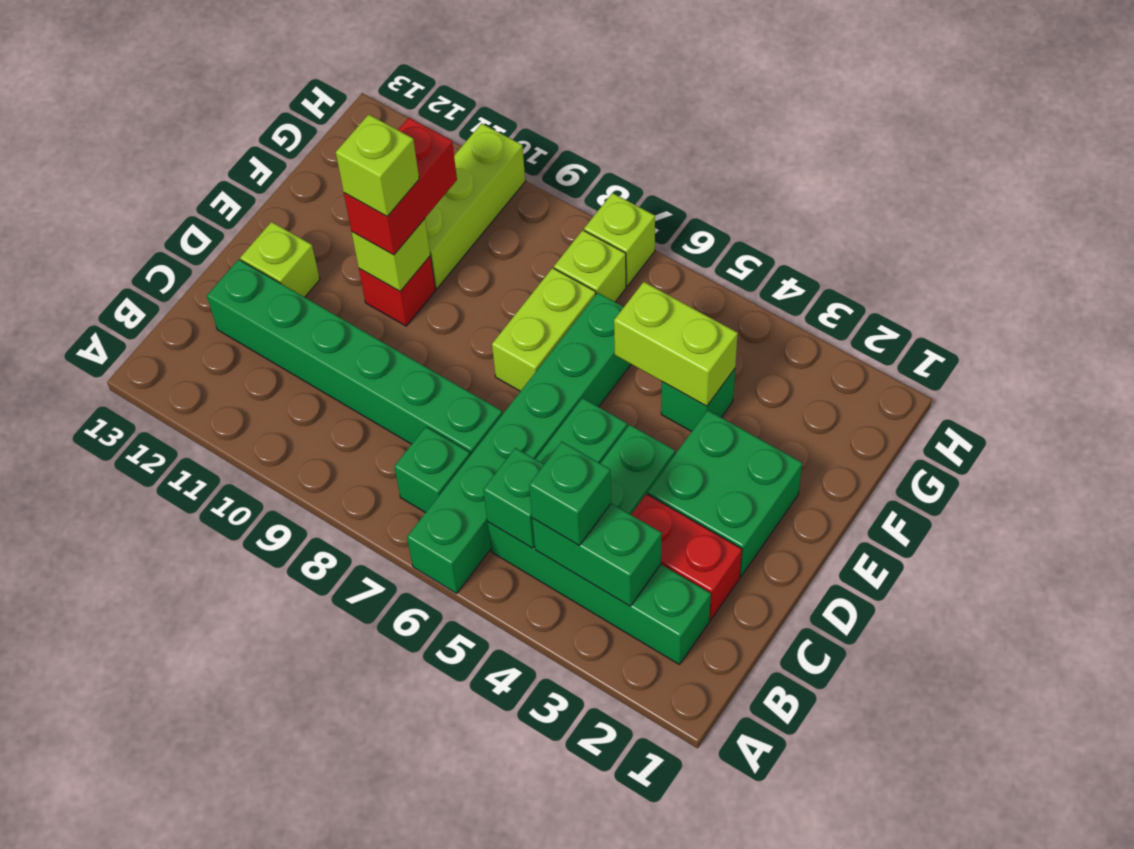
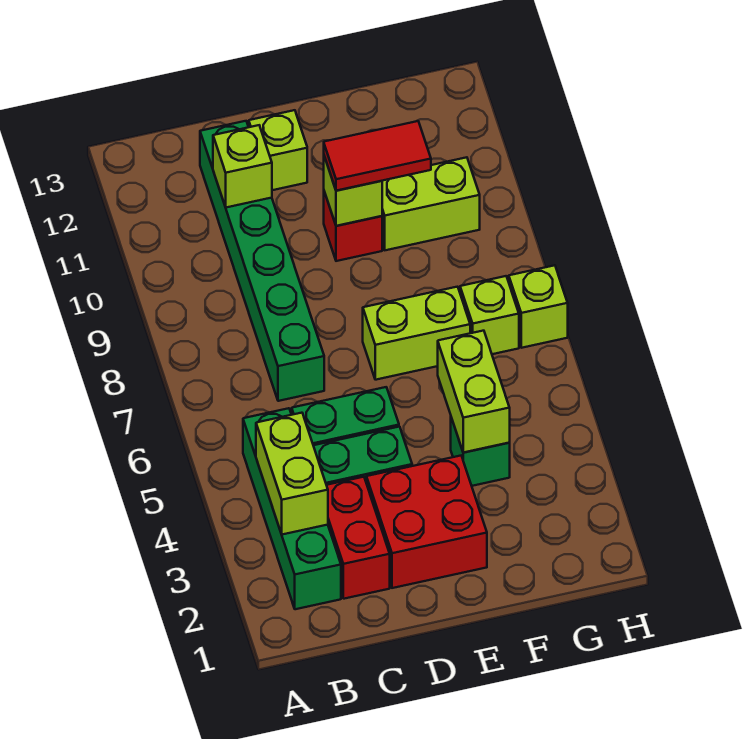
green brick A6:F6 level 1 -> none
green brick B3:B4 level 2 -> lime brick B3:B4 level 2
green brick B4 level 3 -> none
green brick B5 level 2 -> none
green brick B7 level 1 -> none
green brick D2:E3 level 1 -> red brick D2:E3 level 1
red brick E10:F10 level 3 -> red tile E10:F10 level 3
lime brick E10 level 4 -> lime brick C11 level 2
lime brick F10:H10 level 1 -> lime brick F10:G10 level 1

